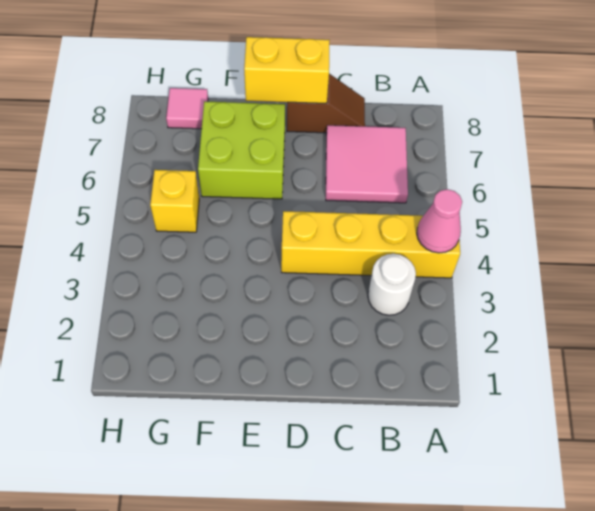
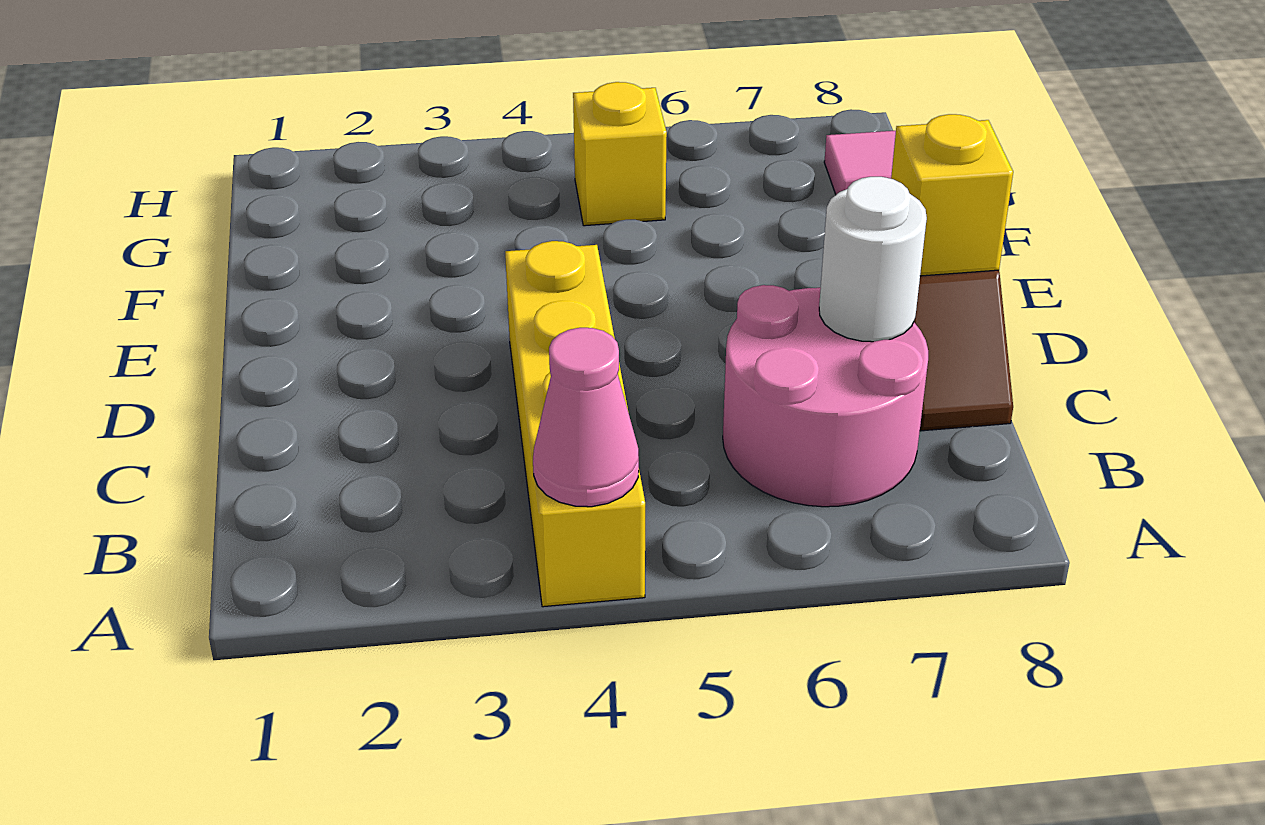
white round brick B3 level 1 -> white round brick C7 level 2
pink tile B6:C7 level 1 -> pink round brick B6:C7 level 1
yellow brick D8:E8 level 2 -> yellow brick D8 level 2
lime brick E6:F7 level 1 -> none

